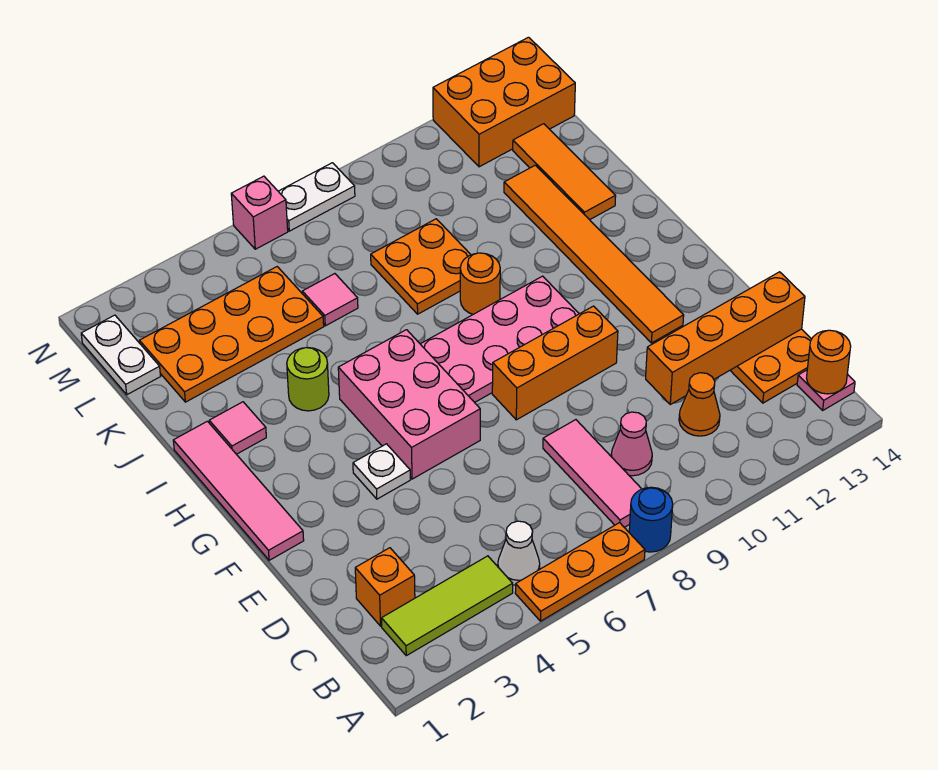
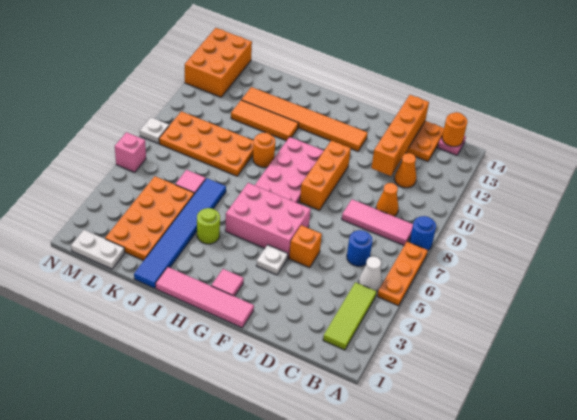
orange brick C2 level 1 -> orange brick E5 level 1
none -> blue round brick C6 level 1
pink cone C9 level 1 -> orange cone C9 level 1
pink tile I2 level 1 -> pink tile G2 level 1
none -> blue tile J1:J6 level 1
orange plate J8:K9 level 1 -> orange plate J8:M9 level 1
orange tile J13:L13 level 1 -> orange tile I11:K11 level 1
white plate N7:N8 level 1 -> white plate N8 level 1

